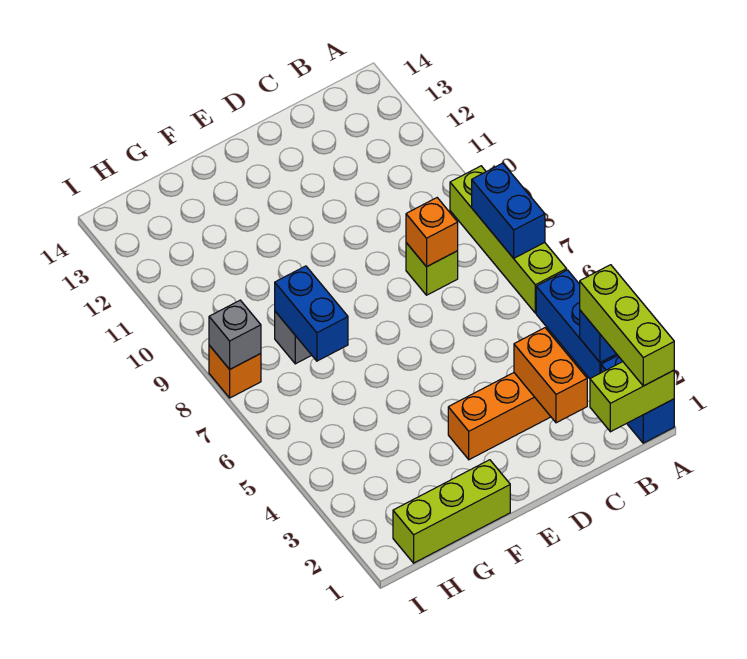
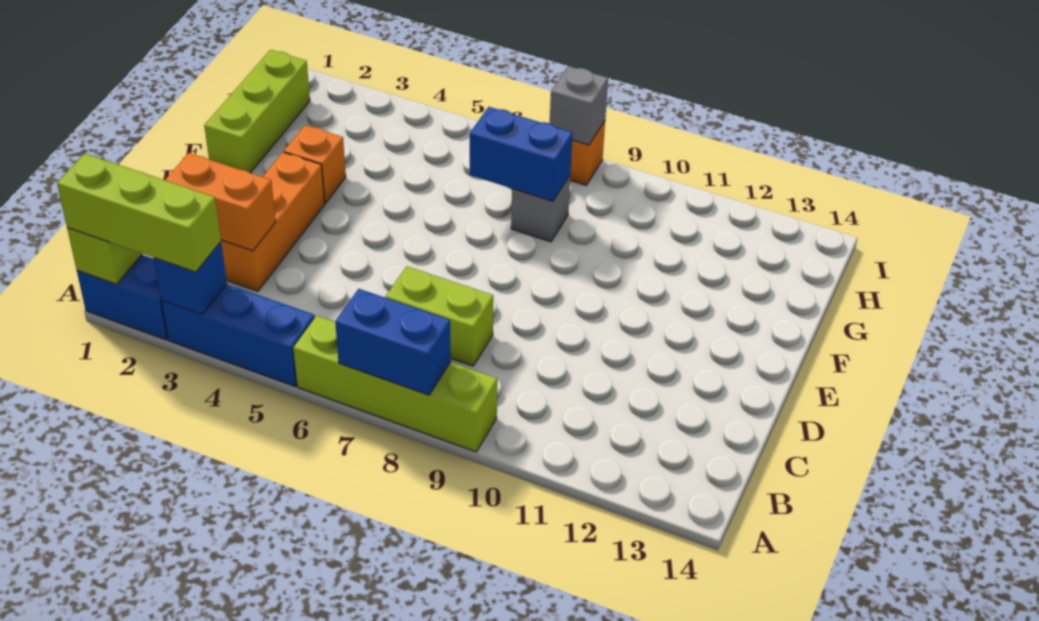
lime brick C8 level 1 -> lime brick C7:C8 level 1
orange brick C8 level 2 -> orange brick F3 level 1

